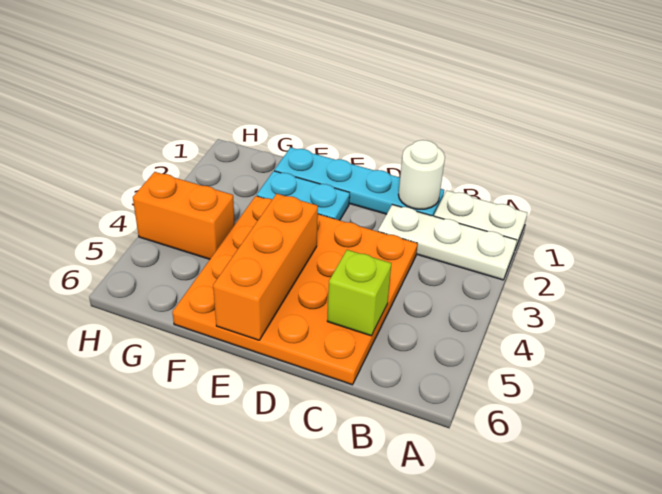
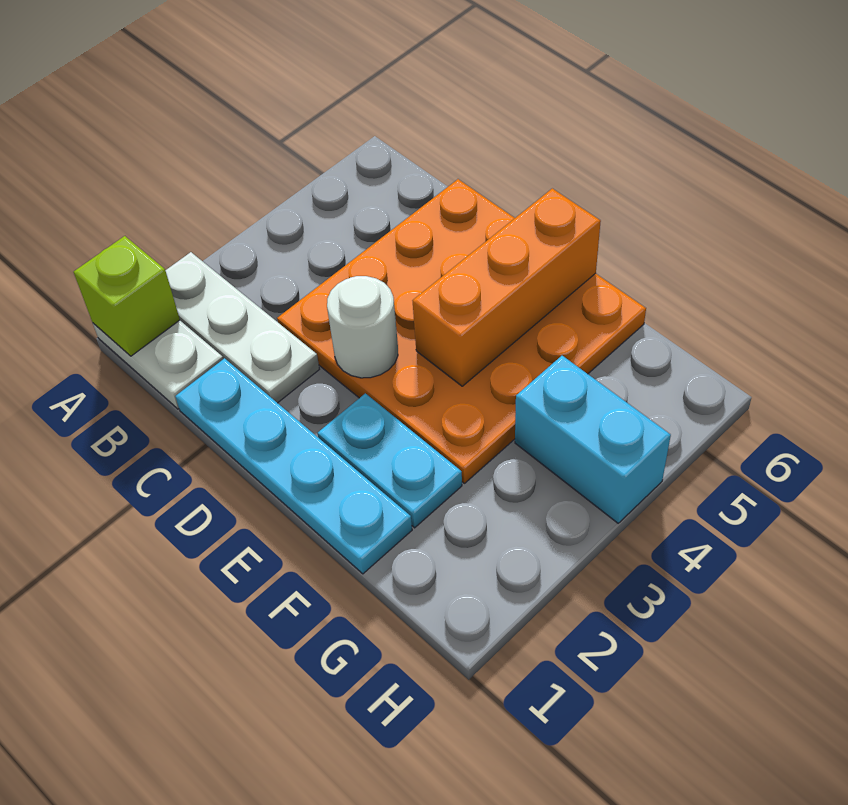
white round brick C1 level 2 -> white round brick D3 level 2
lime brick C5 level 2 -> lime brick A1 level 2
orange brick G4:H4 level 1 -> cyan brick G4:H4 level 1

